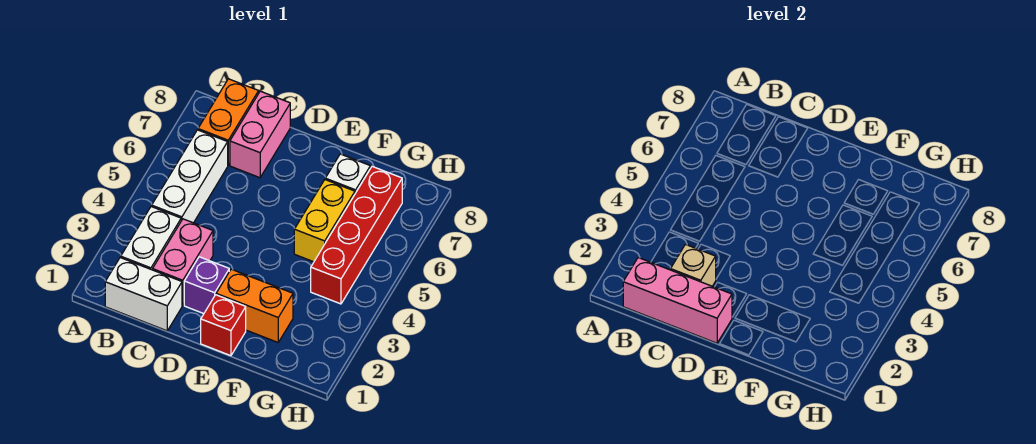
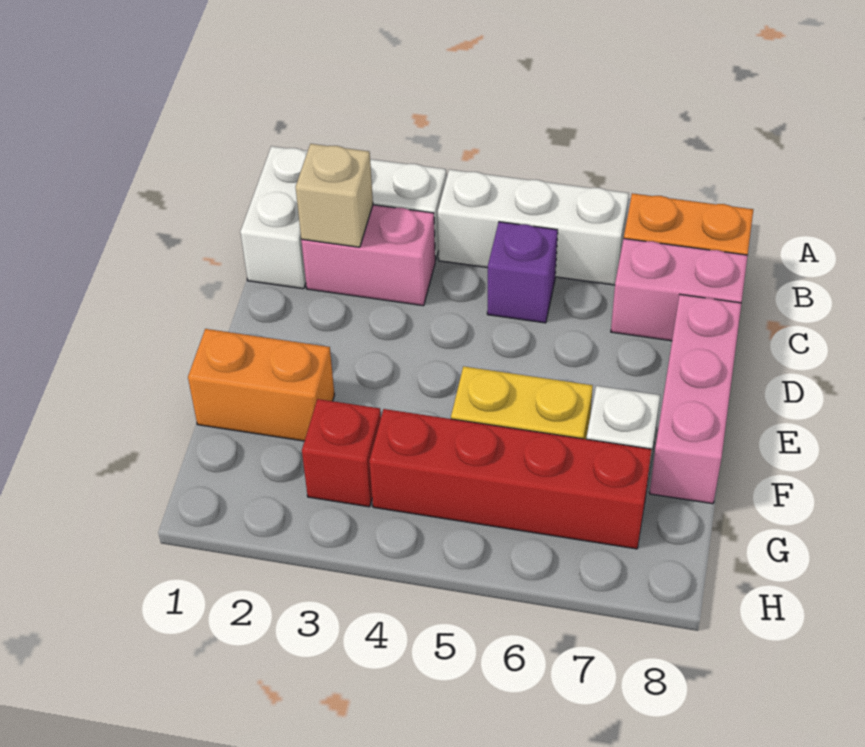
pink brick B1:D1 level 2 -> pink brick D8:F8 level 1
purple brick D2 level 1 -> purple brick C5 level 1
red brick E1 level 1 -> red brick G3 level 1
orange brick E2:F2 level 1 -> orange brick F1:F2 level 1

